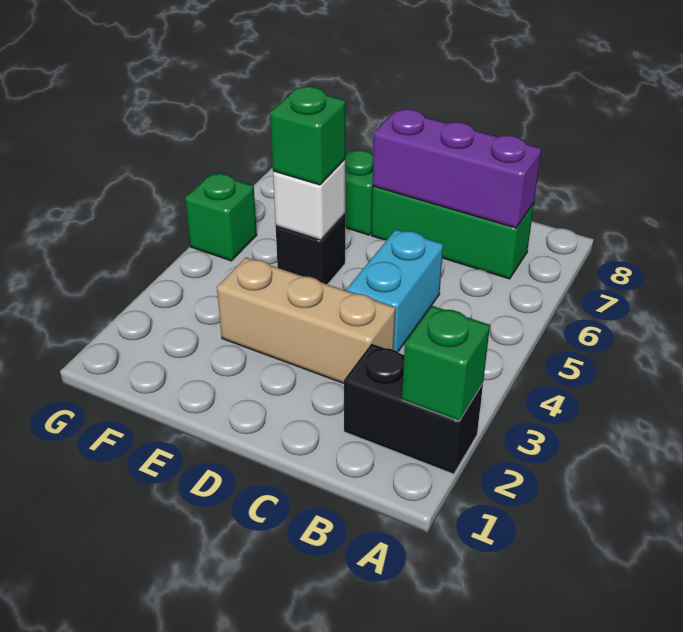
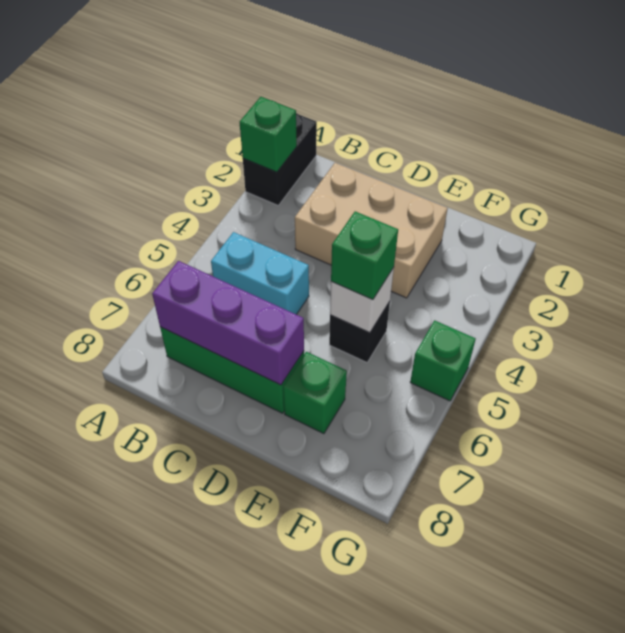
black brick A2:B2 level 1 -> black brick A1:A2 level 1
tan brick C3:E3 level 1 -> tan brick C2:E3 level 1
cyan brick C4:C5 level 1 -> cyan brick B5:C5 level 1

